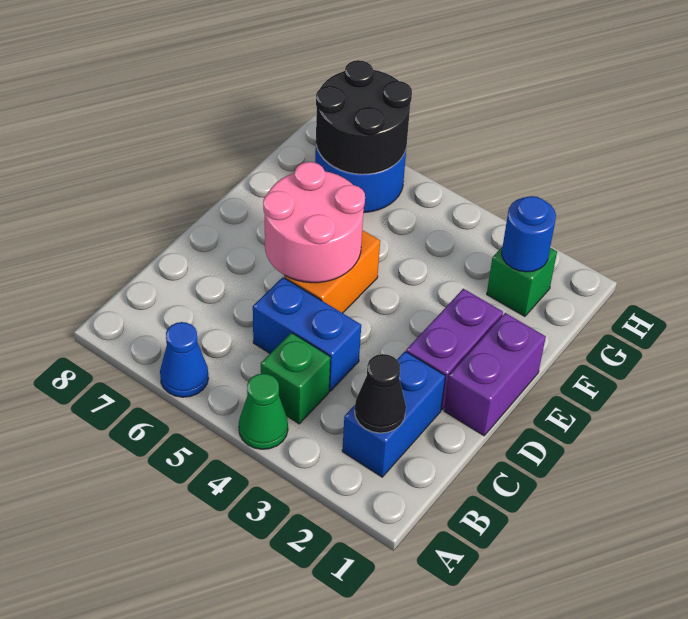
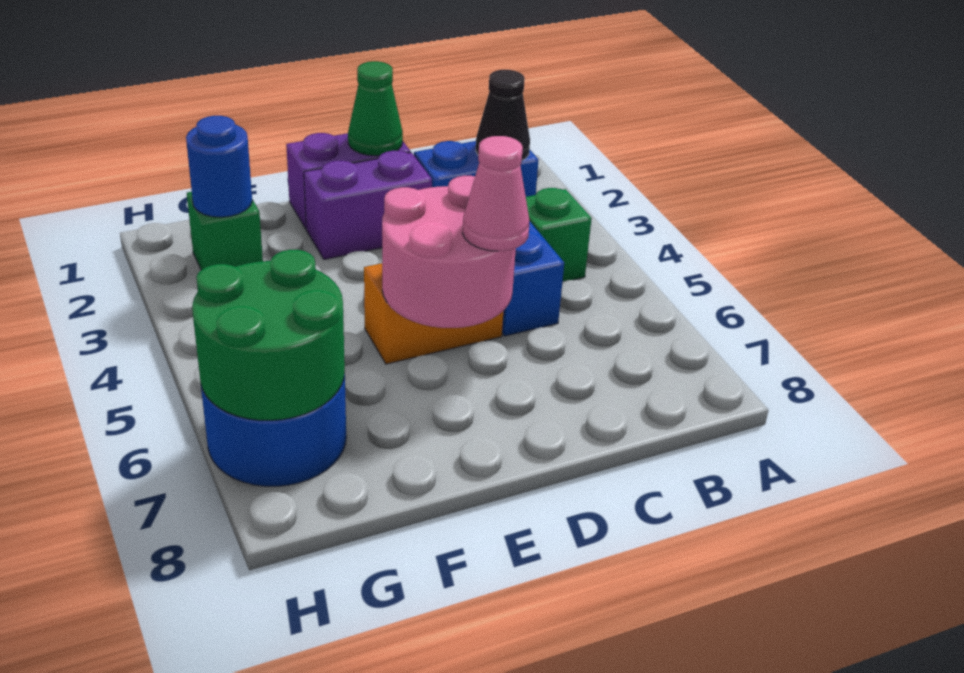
green cone A4 level 1 -> green cone D1 level 2
blue cone A6 level 1 -> none
none -> pink cone D6 level 3
black round brick G6:H7 level 2 -> green round brick G6:H7 level 2

